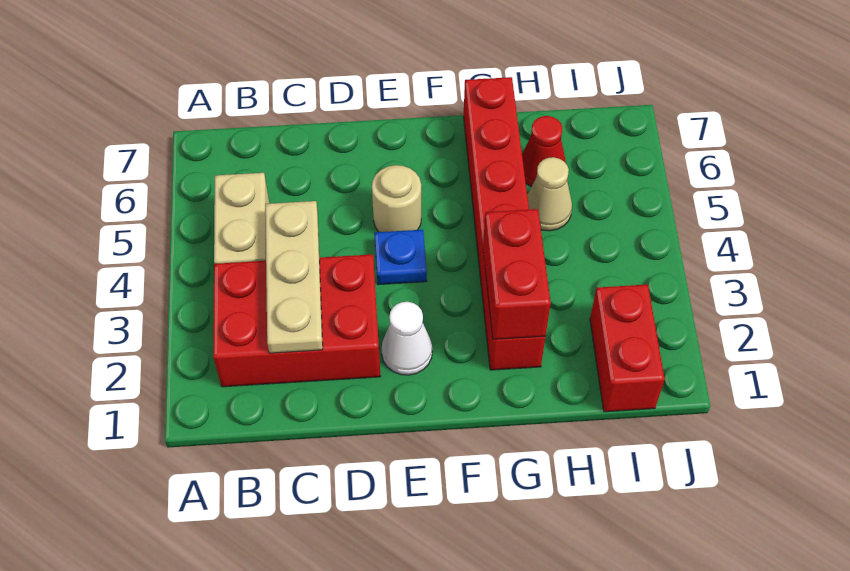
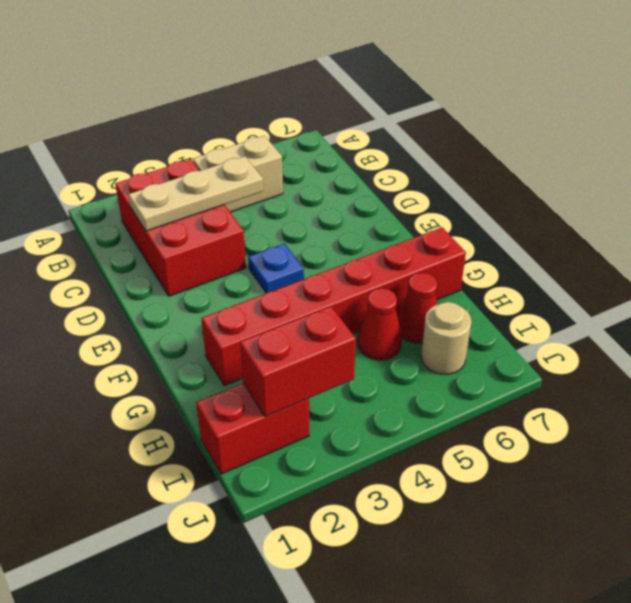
white cone E2 level 1 -> none
tan round brick E5 level 1 -> tan round brick I6 level 1
red brick G2:G3 level 2 -> red brick I2:I3 level 2
tan cone H5 level 1 -> red cone H5 level 1

